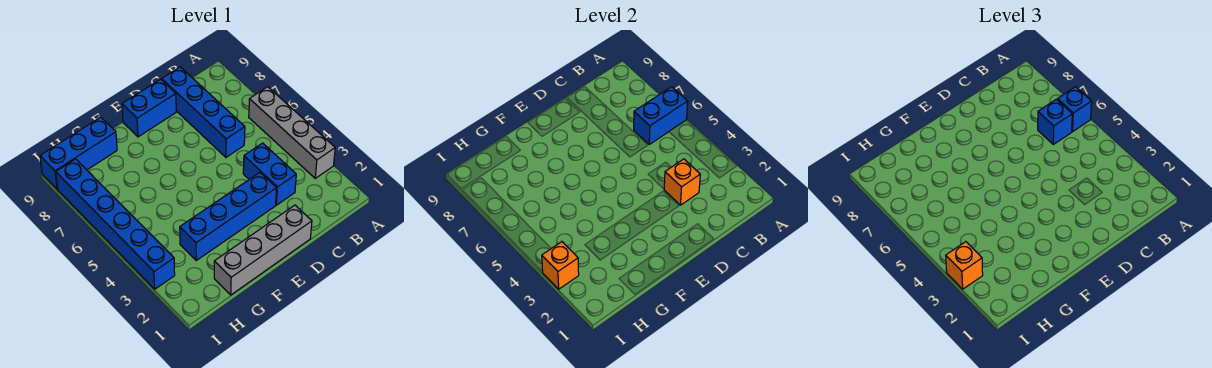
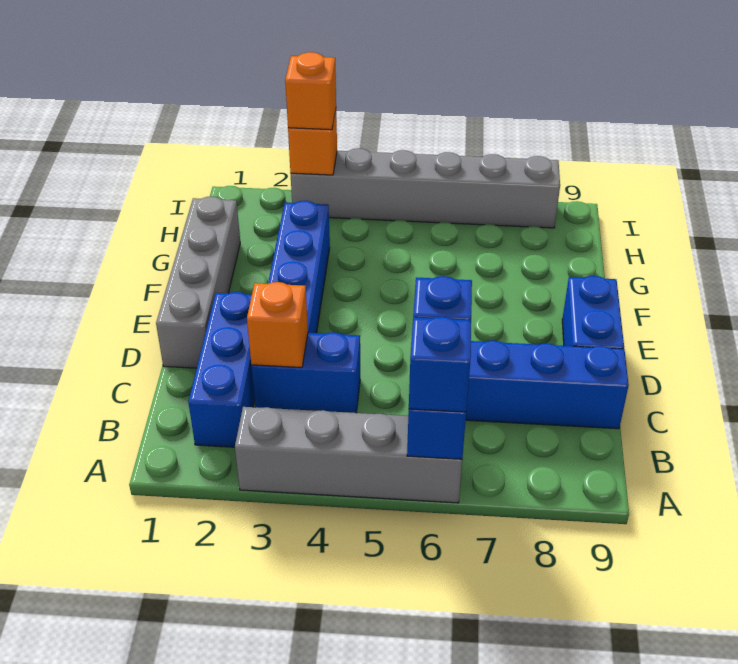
blue brick G9:I9 level 1 -> blue brick B2:D2 level 1
blue brick I3:I8 level 1 -> grey brick I3:I8 level 1

